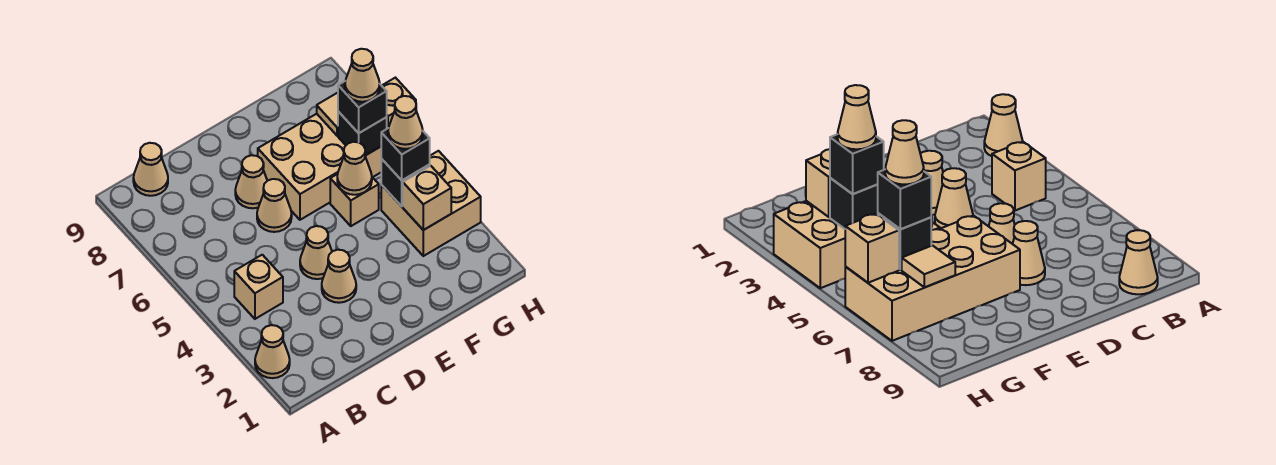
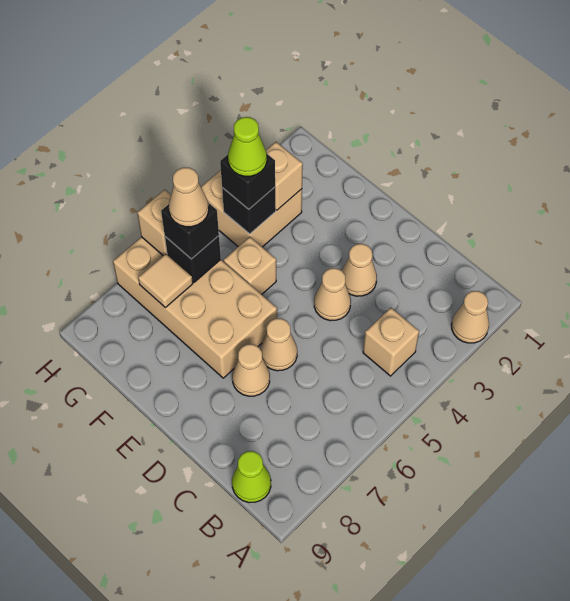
tan cone B9 level 1 -> lime cone B9 level 1
tan cone F5 level 2 -> none
tan cone G4 level 4 -> lime cone G4 level 4

